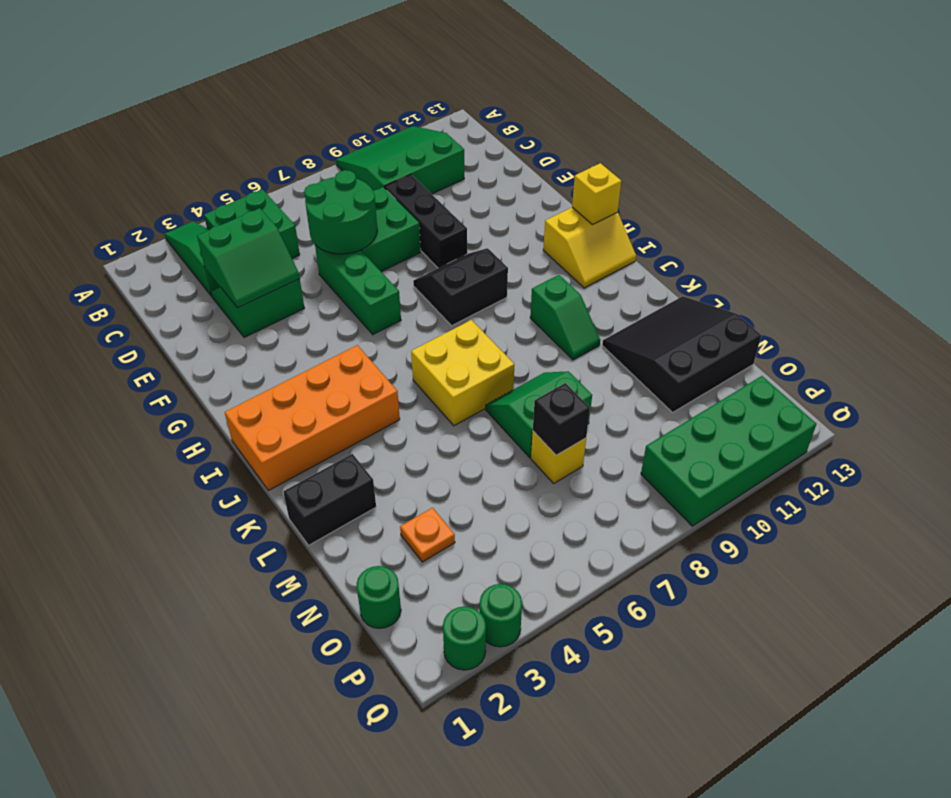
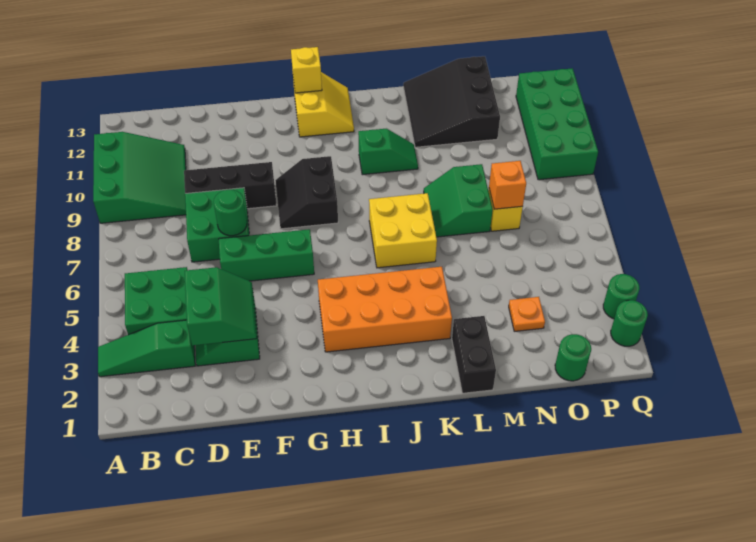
green slope A9:C11 level 1 top C -> green slope A9:C11 level 1 top A
green round brick D6:E7 level 2 -> green round brick E7 level 2
orange brick I1:J4 level 1 -> orange brick H3:K4 level 1
black brick N7 level 2 -> orange brick N7 level 2

